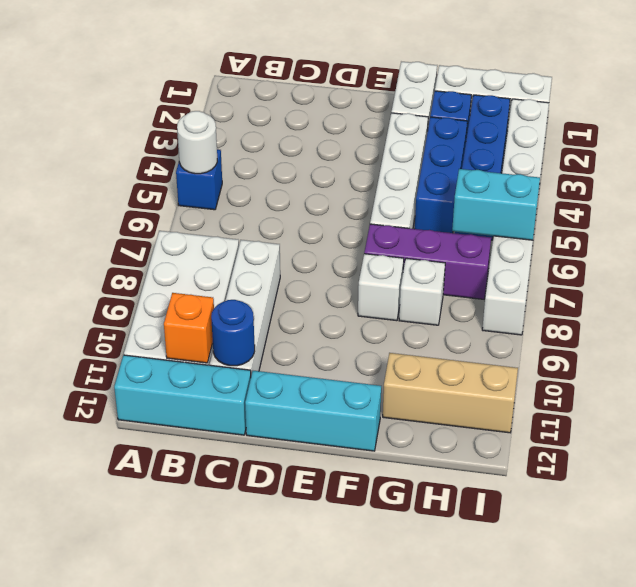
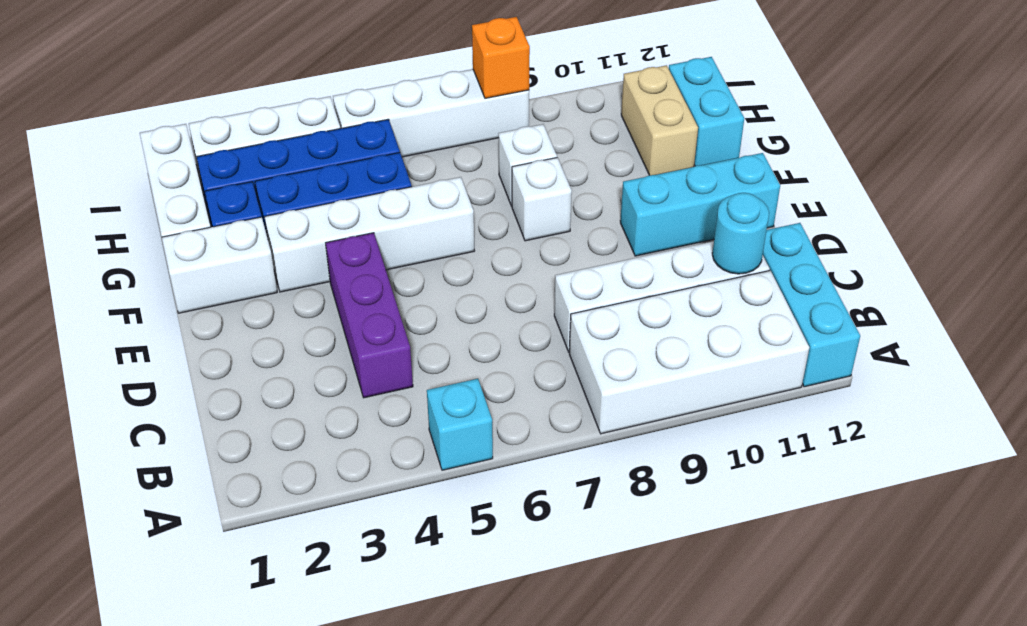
blue brick A5 level 1 -> cyan brick A5 level 1
white round brick A5 level 2 -> none
orange brick B11 level 2 -> orange brick I8 level 2
blue round brick C11 level 2 -> cyan round brick C11 level 2
cyan brick D12:F12 level 1 -> cyan brick E10:E12 level 1
purple brick F7:H7 level 1 -> purple brick C4:E4 level 1
tan brick G11:I11 level 1 -> tan brick G11:H11 level 1
cyan brick H6:I6 level 2 -> cyan brick G12:H12 level 1

